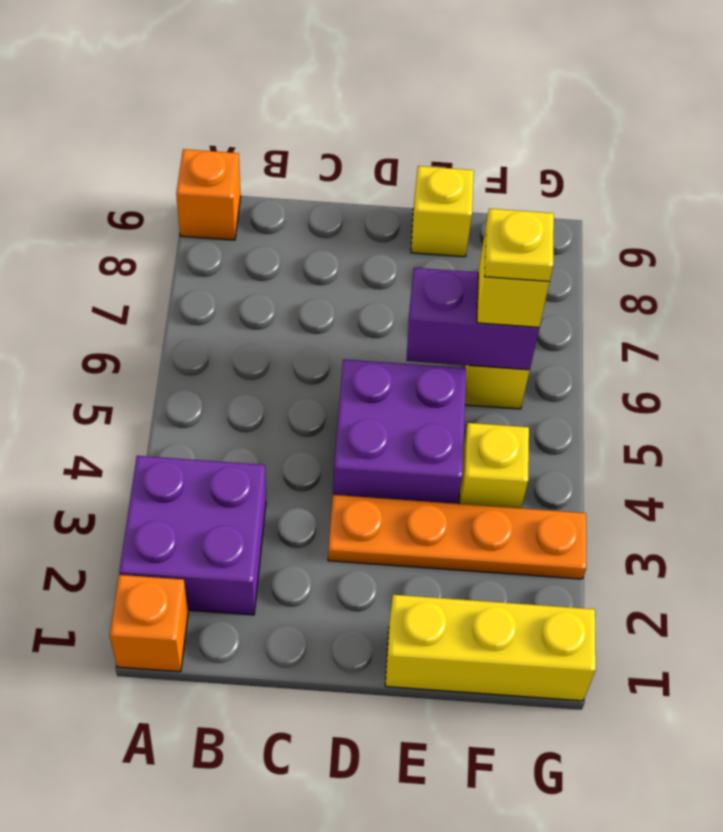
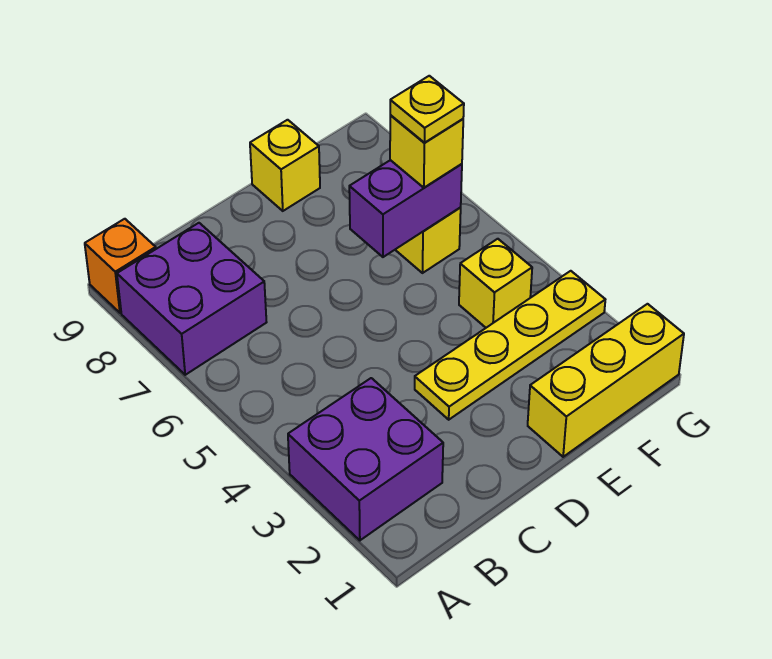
orange brick A1 level 1 -> none
orange plate D3:G3 level 1 -> yellow plate D3:G3 level 1
purple brick D4:E5 level 1 -> purple brick A7:B8 level 1

